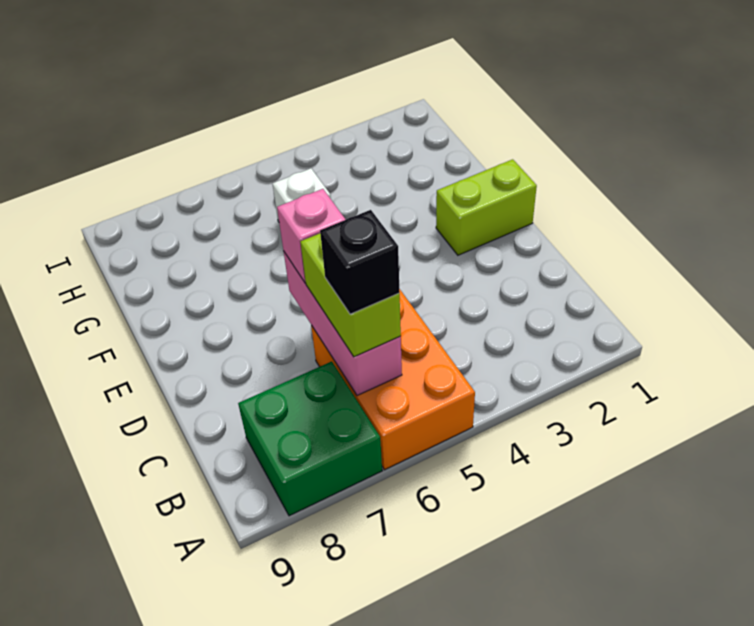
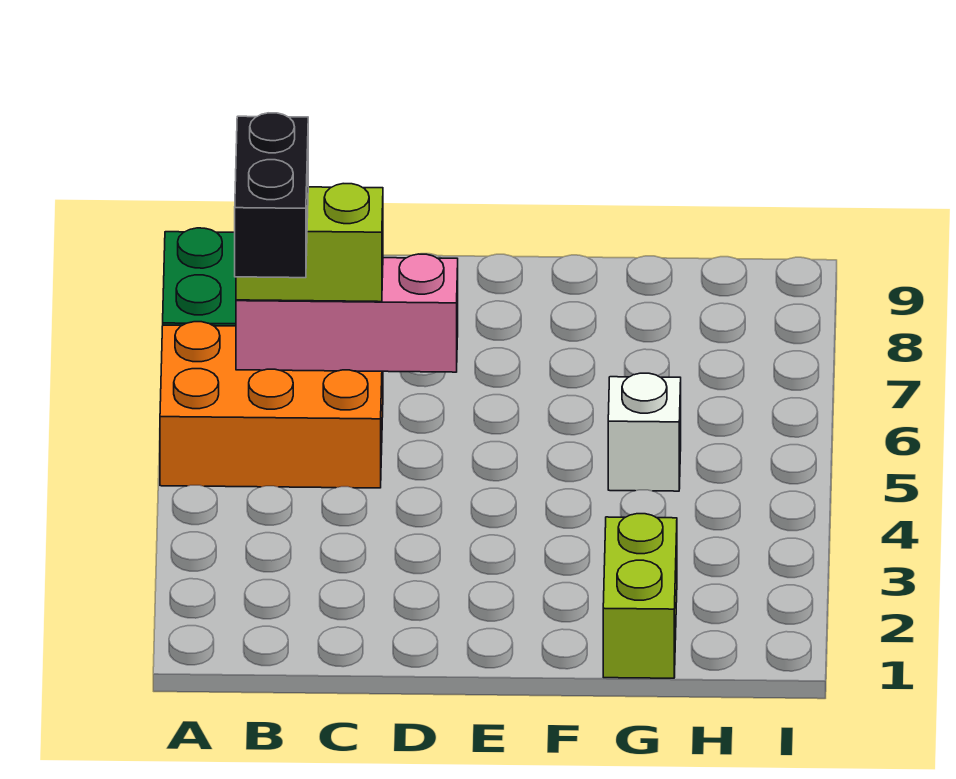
black brick B6 level 4 -> black brick B5:B6 level 4
pink brick D6 level 3 -> none
lime brick E1:E2 level 1 -> lime brick G1:G2 level 1

